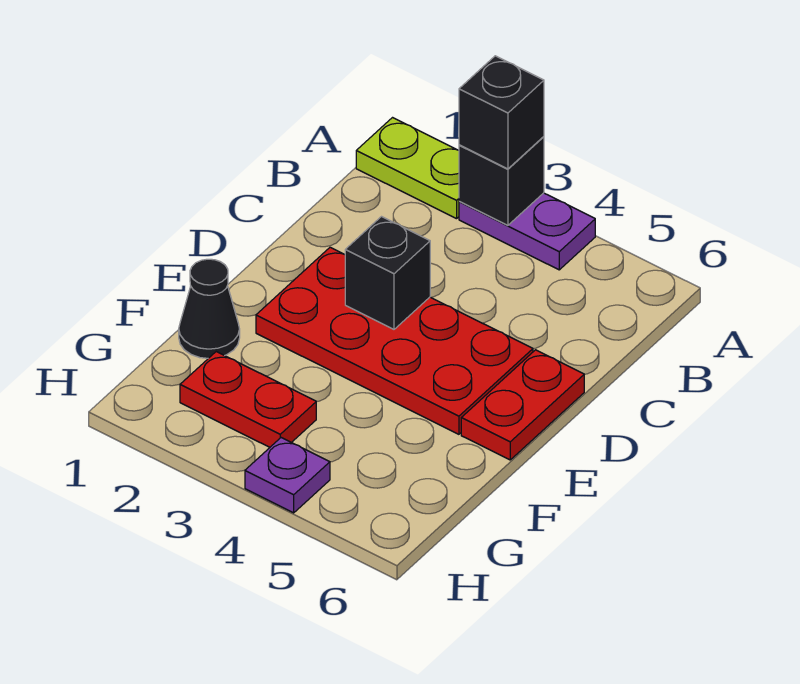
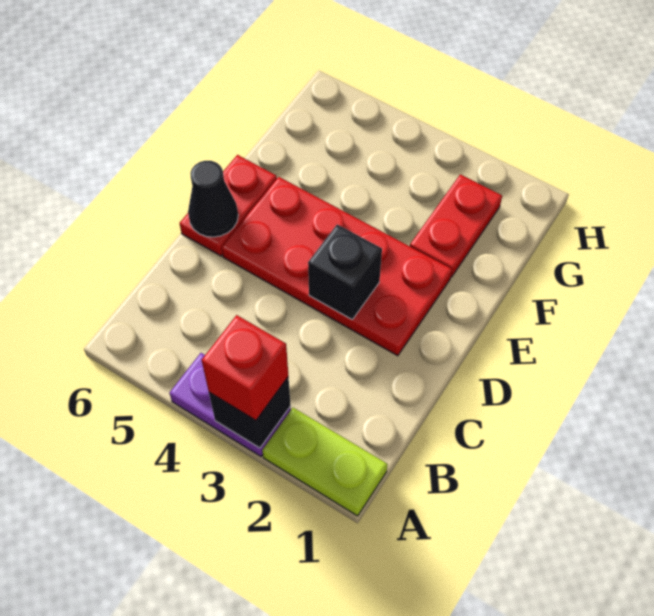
black brick A3 level 3 -> red brick A3 level 3
black cone F1 level 1 -> black cone D6 level 2
red plate G2:G3 level 1 -> red plate F2:G2 level 1
purple plate H4 level 1 -> none

